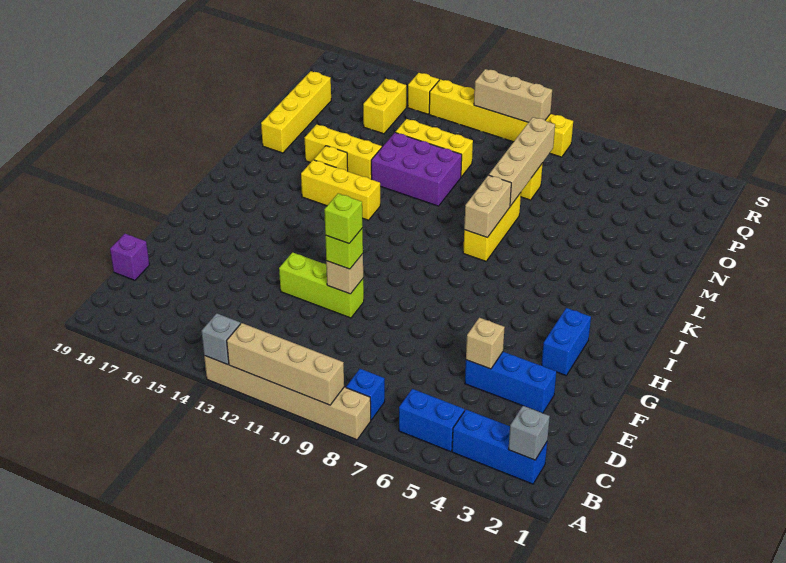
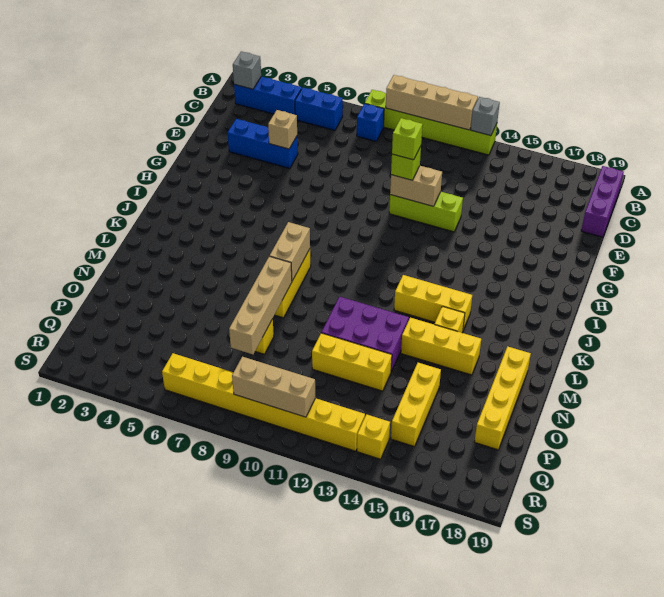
tan brick A8:A13 level 1 -> lime brick A8:A13 level 1
purple brick D19 level 1 -> purple brick B19:D19 level 1
tan brick F11 level 2 -> tan brick F11:F12 level 2
blue brick G3:H3 level 1 -> none
yellow brick P15:Q15 level 1 -> yellow brick O15:Q15 level 1
yellow brick R8:R13 level 1 -> yellow brick R6:R13 level 1

